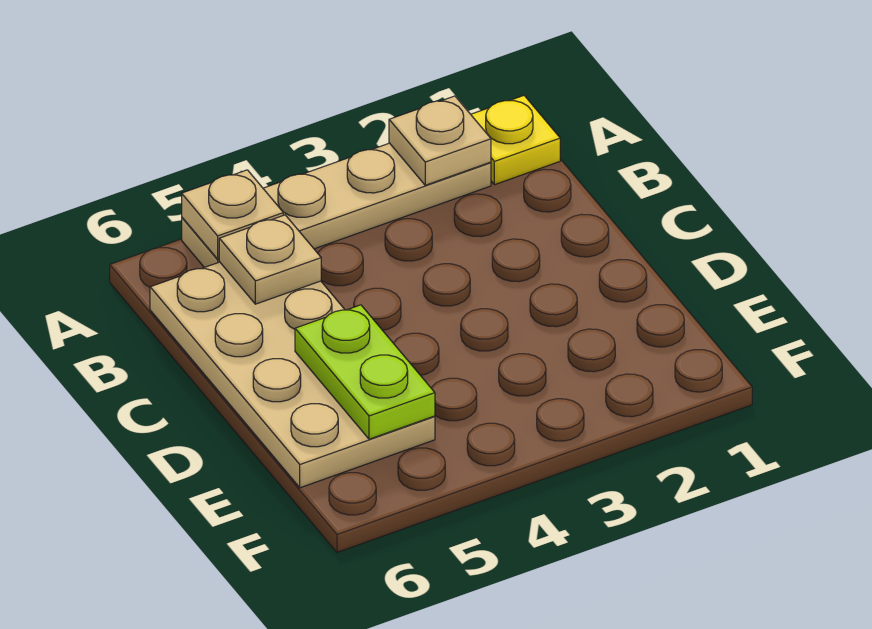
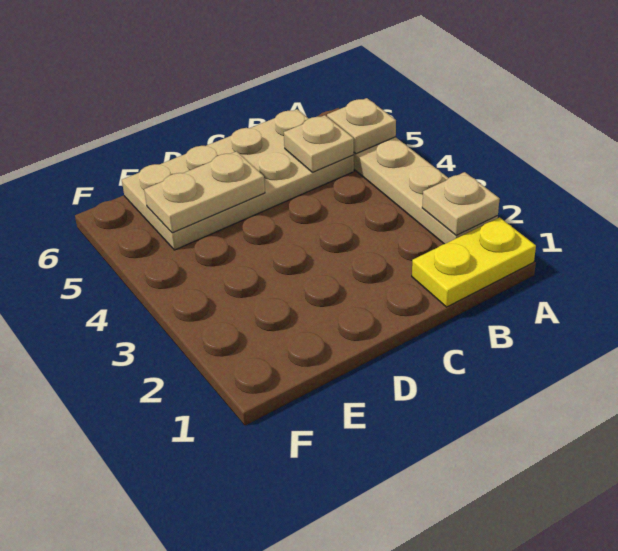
yellow plate A1 level 1 -> yellow plate A1:B1 level 1
lime plate D5:E5 level 2 -> tan plate D5:E5 level 2

